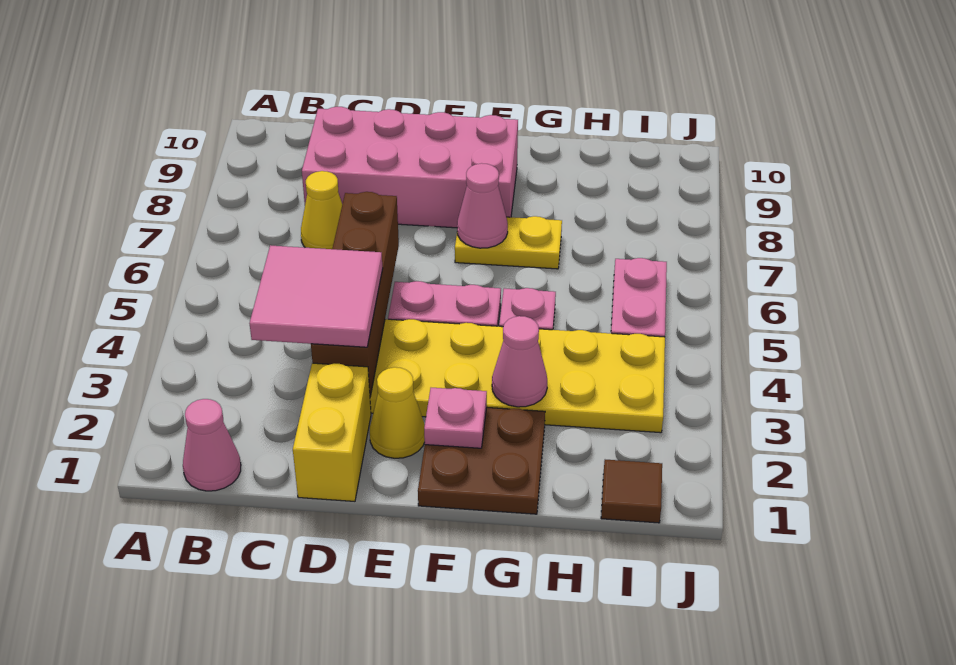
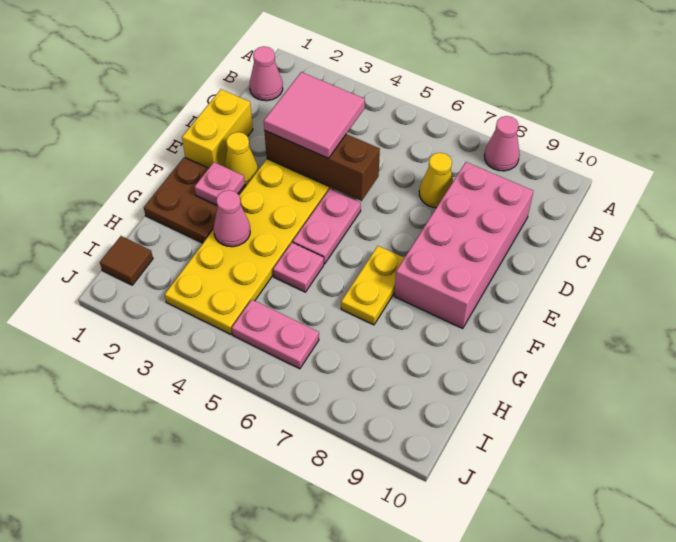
yellow brick D1:D2 level 1 -> yellow brick D1:E1 level 1
brown brick D3:D6 level 2 -> brown brick D3:D5 level 2
pink cone F7 level 2 -> pink cone A8 level 1

